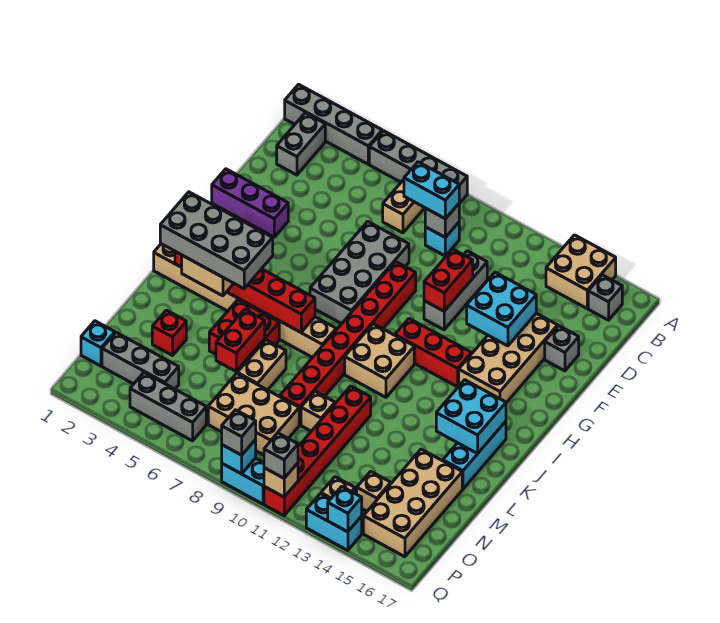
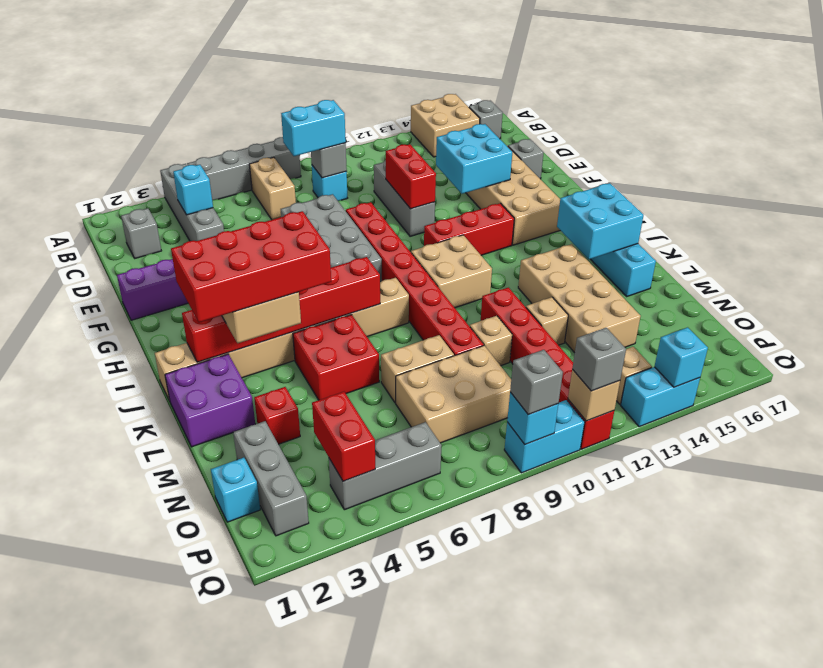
grey brick A1:A4 level 1 -> grey brick A4:D4 level 1
grey brick B2:C2 level 1 -> grey brick C2 level 1
none -> cyan brick C4 level 2
grey brick J2:K5 level 4 -> red brick J2:K5 level 4
none -> purple brick K1:L2 level 1
red brick L6:M6 level 2 -> red brick O4:P4 level 2
tan brick L7:M7 level 1 -> tan brick M7:M8 level 1
tan brick M15:P16 level 1 -> tan brick K13:N14 level 1
grey brick O2:O4 level 1 -> grey brick N2:P2 level 1
tan brick O14 level 1 -> tan brick M12 level 1

